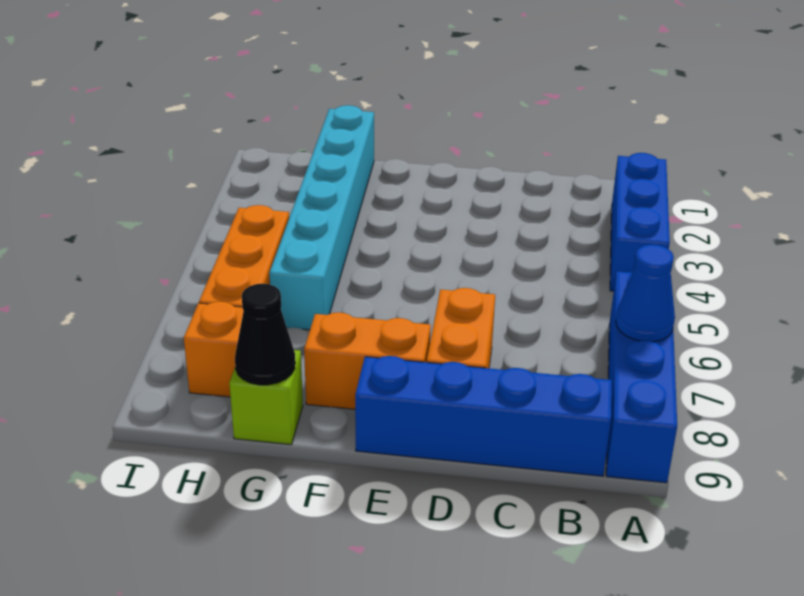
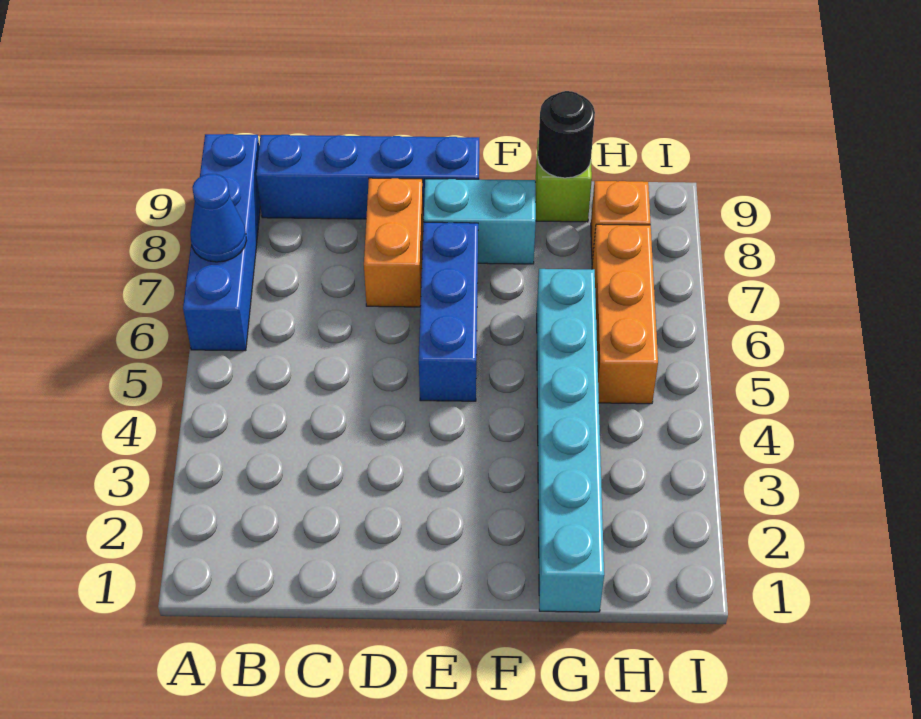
blue brick A2:A4 level 1 -> blue brick E5:E7 level 1
orange brick E8:F8 level 1 -> cyan brick E8:F8 level 1
black cone G9 level 2 -> black round brick G9 level 2

